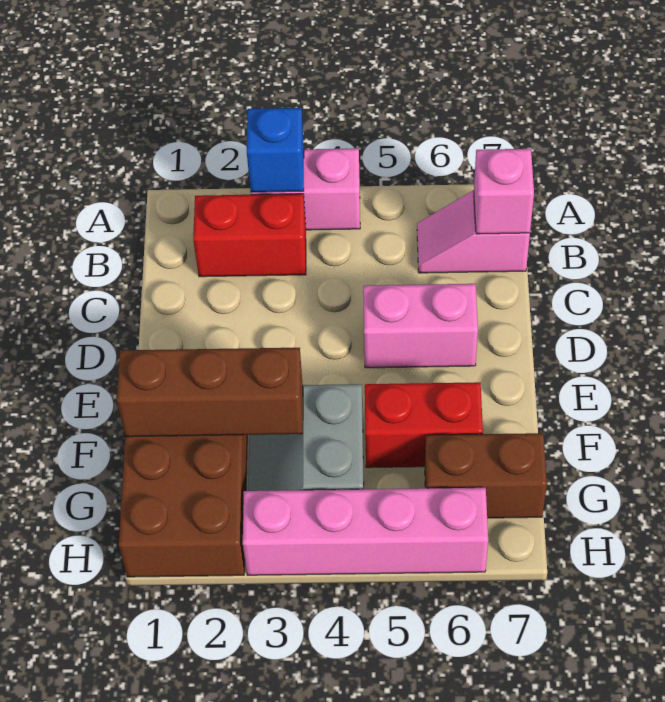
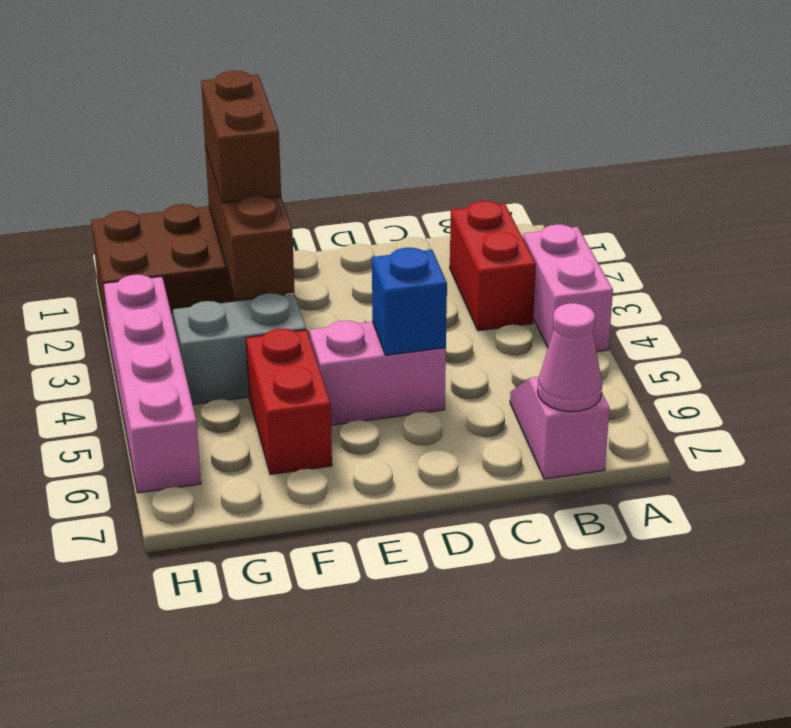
blue brick A3 level 2 -> blue brick D5 level 2
pink brick B7 level 2 -> pink cone B7 level 2
pink brick D5:D6 level 1 -> pink brick D5:E5 level 1
brown brick G6:G7 level 1 -> brown brick F1:F2 level 3

